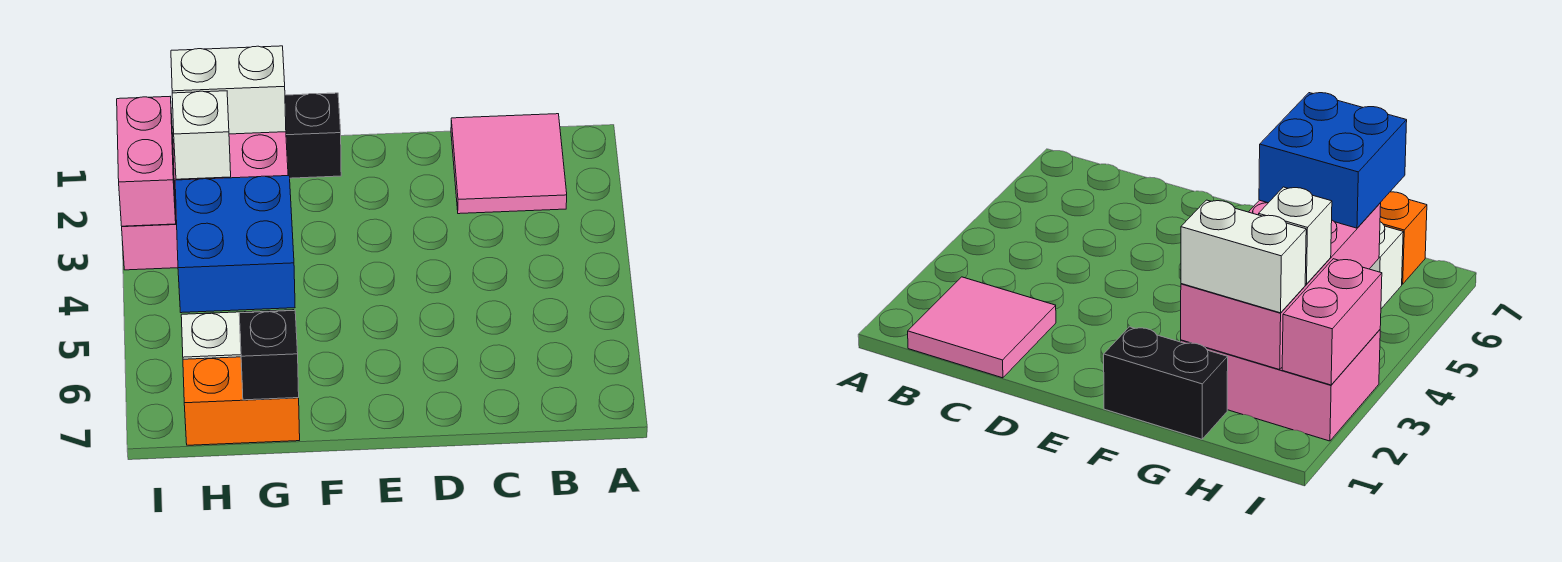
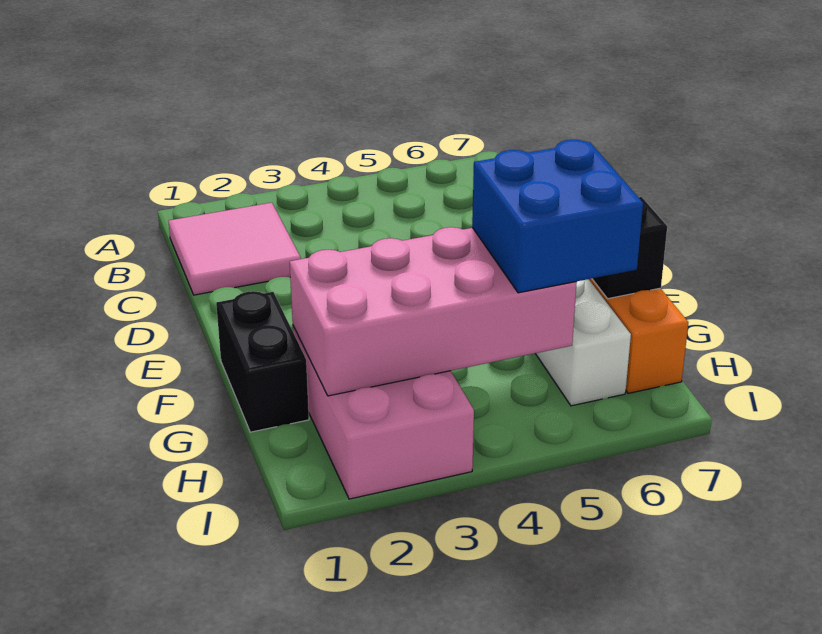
white brick G2:H2 level 3 -> none
white brick H3 level 3 -> none
pink brick I2:I3 level 2 -> none

